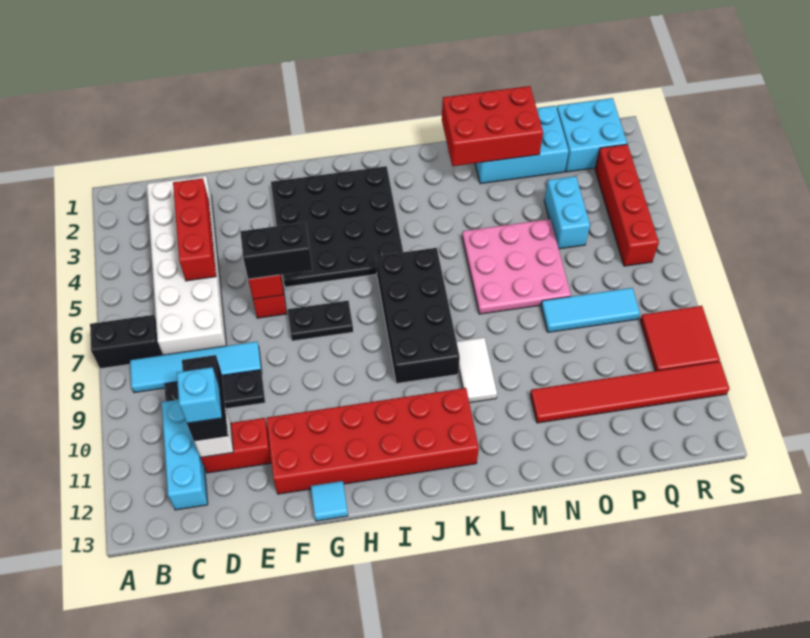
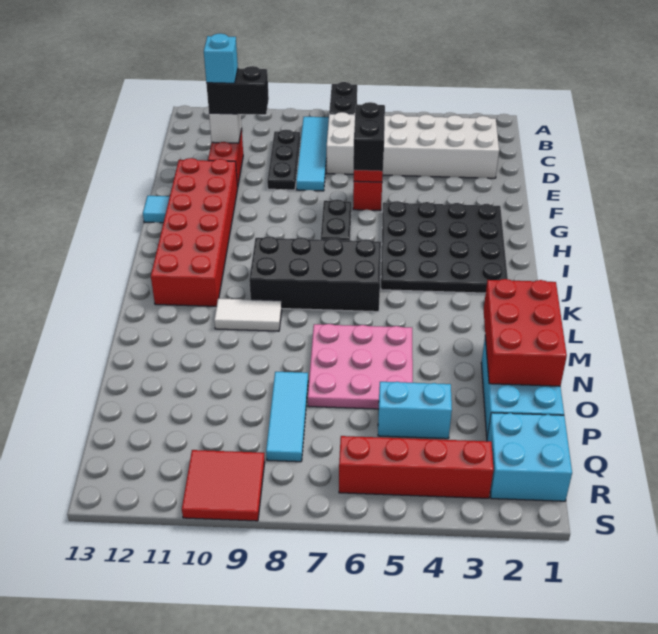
cyan brick C10:C12 level 1 -> none
red brick D3:D5 level 2 -> none
red tile N11:S11 level 1 -> none

